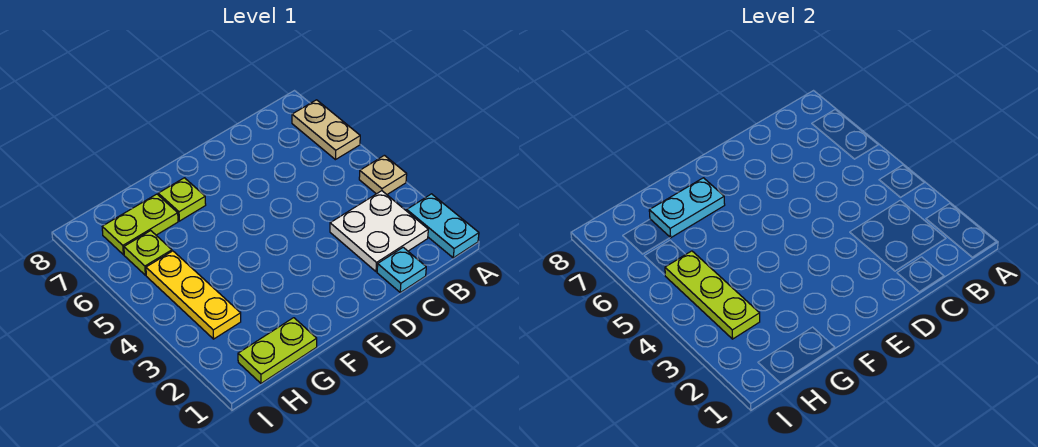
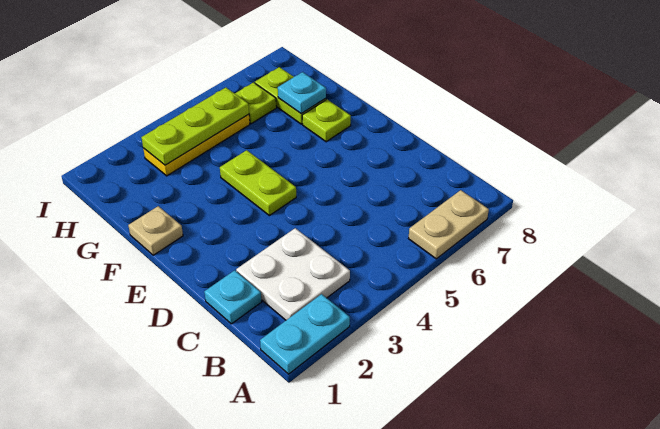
tan plate A4 level 1 -> tan plate F1 level 1
cyan plate F7:G7 level 2 -> cyan plate G7 level 2
lime plate G1:H1 level 1 -> lime plate E4:F4 level 1

